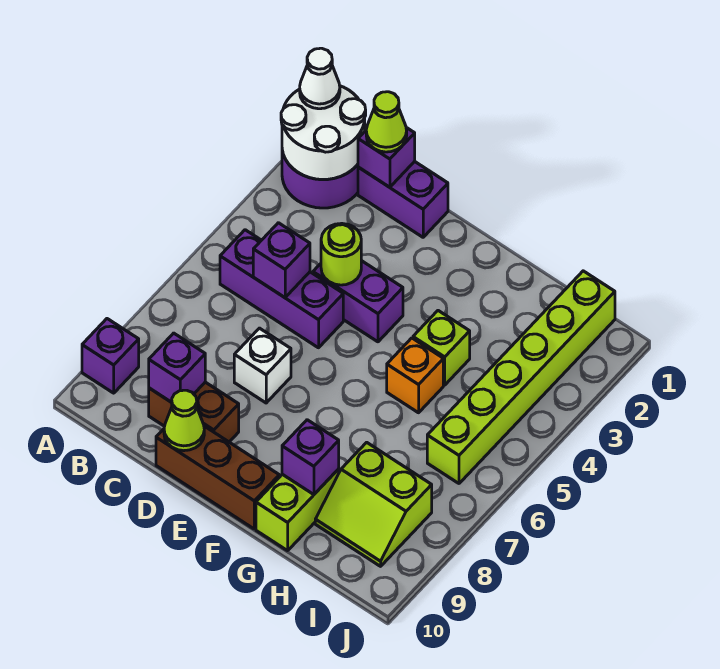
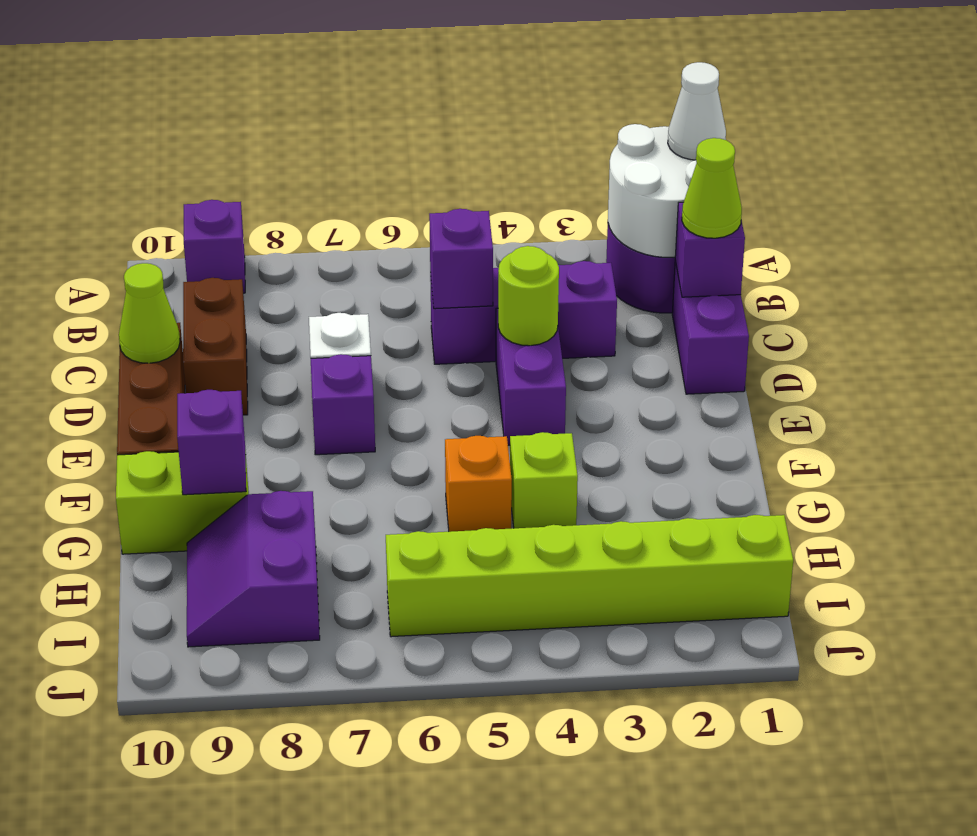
purple brick B5:D5 level 1 -> purple brick C3:C5 level 1
purple brick C9 level 2 -> purple brick E7 level 1
lime slope H8:I9 level 1 top 8 -> purple slope H8:I9 level 1 top 8

